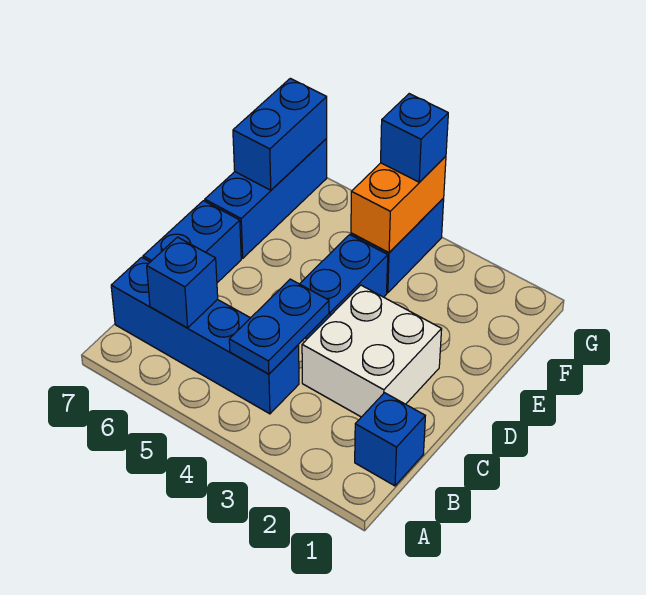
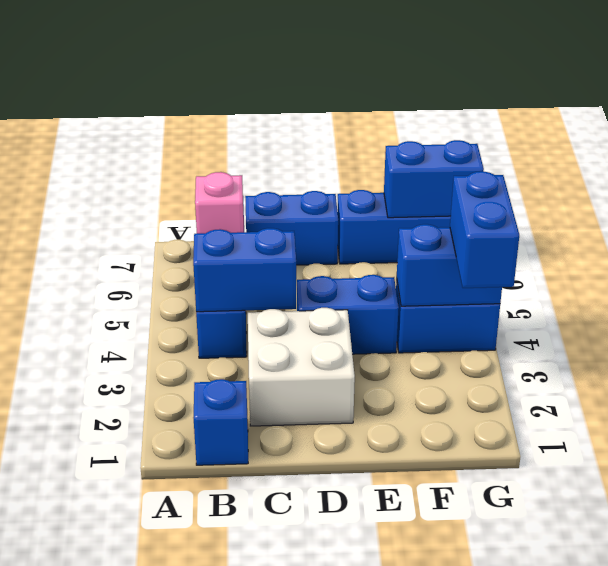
blue plate B4:C4 level 2 -> blue brick B4:C4 level 2
blue brick B6 level 2 -> pink brick B6 level 2
orange brick F4:G4 level 2 -> blue brick F4:G4 level 2
blue brick G4 level 3 -> blue brick G3:G4 level 3

